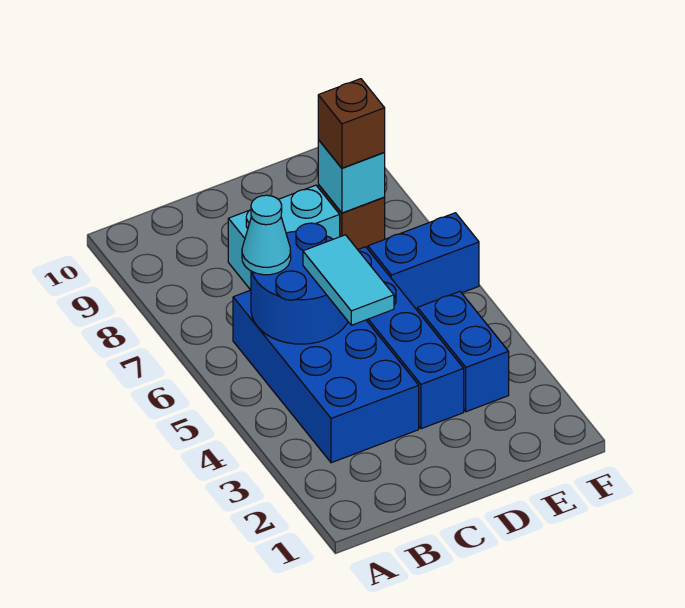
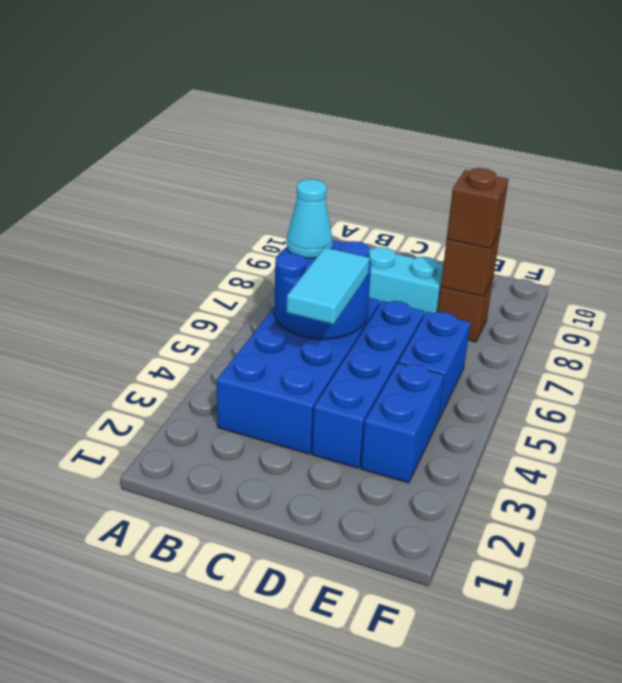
blue brick E6:F6 level 1 -> blue brick E5:E6 level 1
cyan brick E8 level 2 -> brown brick E8 level 2

